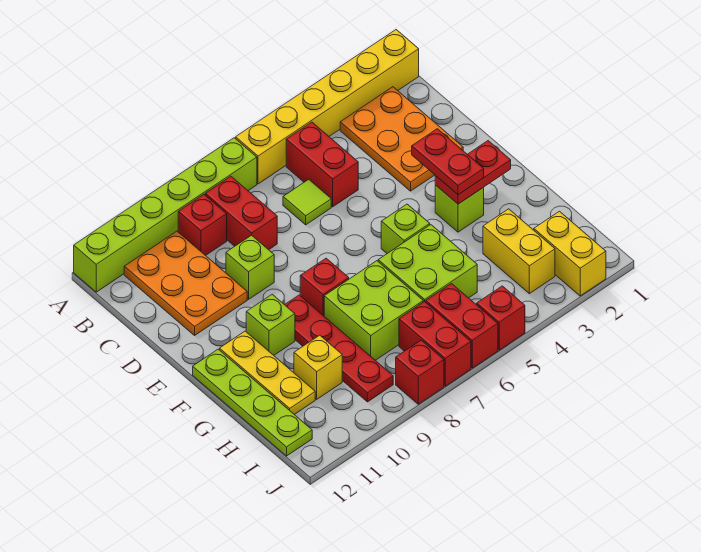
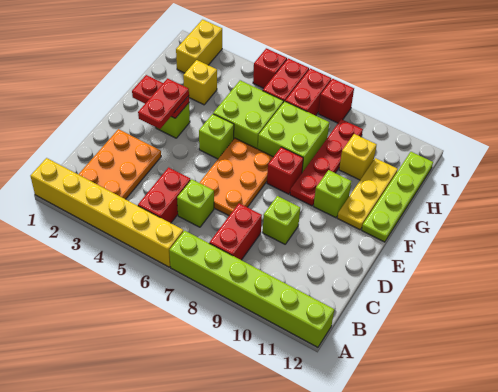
red brick B9 level 1 -> none
orange plate B10:D11 level 1 -> orange plate D6:F7 level 1
lime tile C6 level 1 -> lime brick C6 level 1
yellow brick H3:I3 level 1 -> yellow brick H3 level 1

